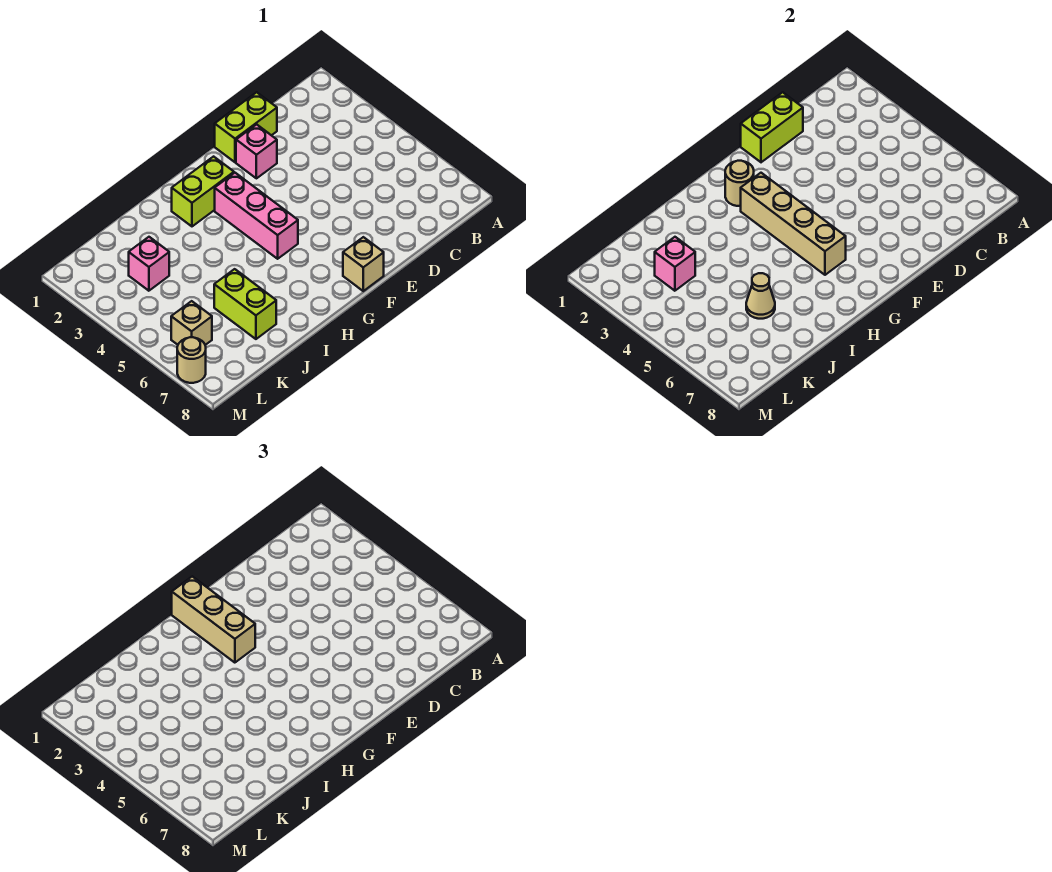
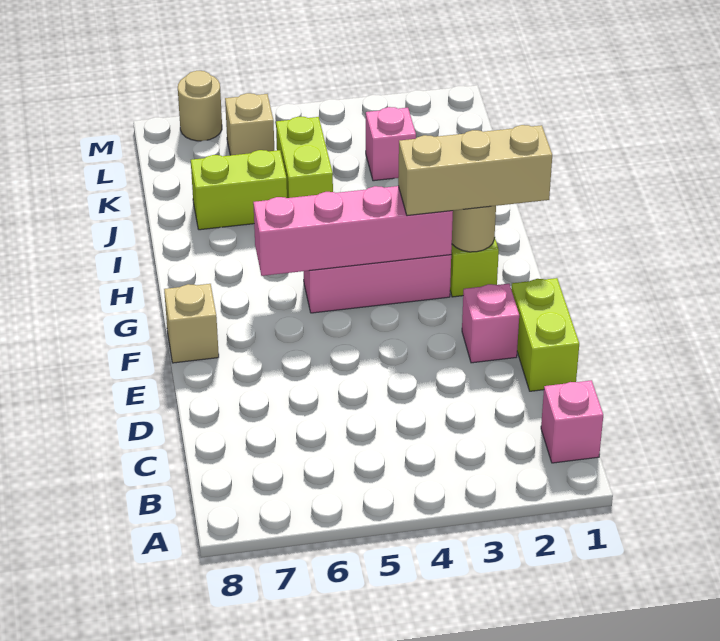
lime brick D1:E1 level 2 -> lime brick J5:K5 level 1
tan brick G3:G6 level 2 -> pink brick G3:G6 level 2
tan cone J6 level 2 -> none
pink brick K3 level 2 -> pink brick B1 level 1

